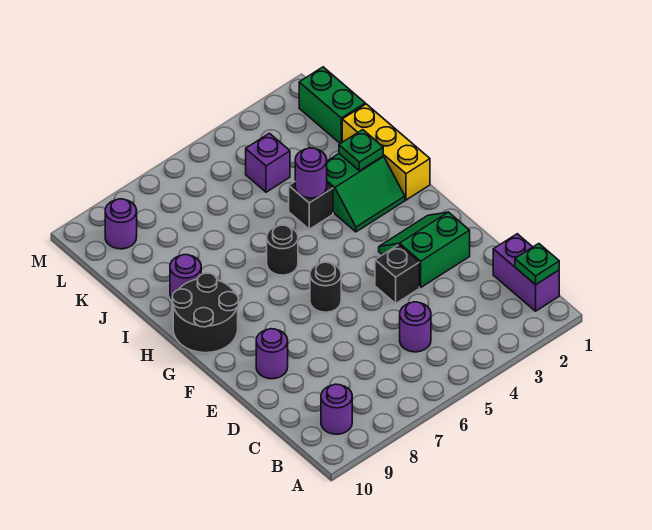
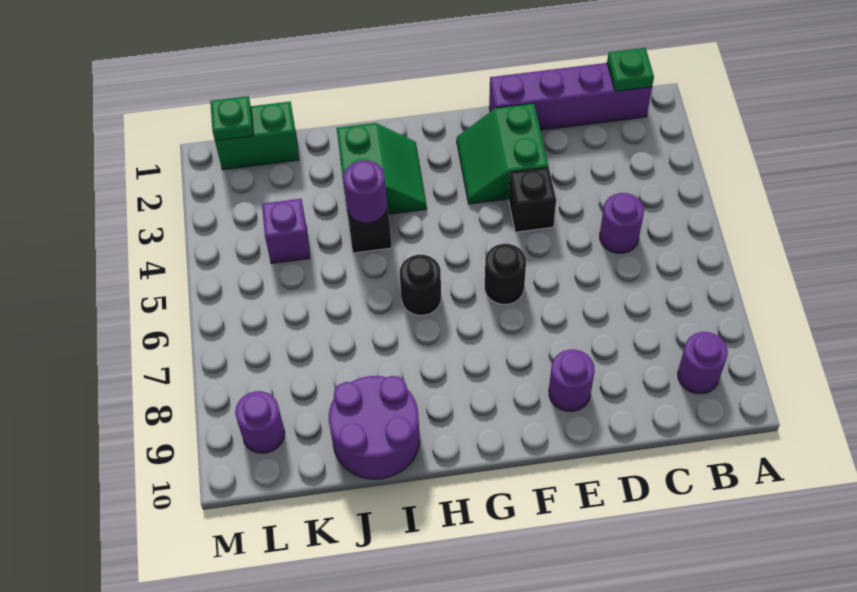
purple brick B1:C1 level 1 -> purple brick B1:E1 level 1
black round brick G9:H10 level 1 -> none
yellow brick H1:J1 level 1 -> none
green plate I2 level 2 -> green plate L1 level 2
purple round brick I9 level 1 -> purple round brick I9:J10 level 1

